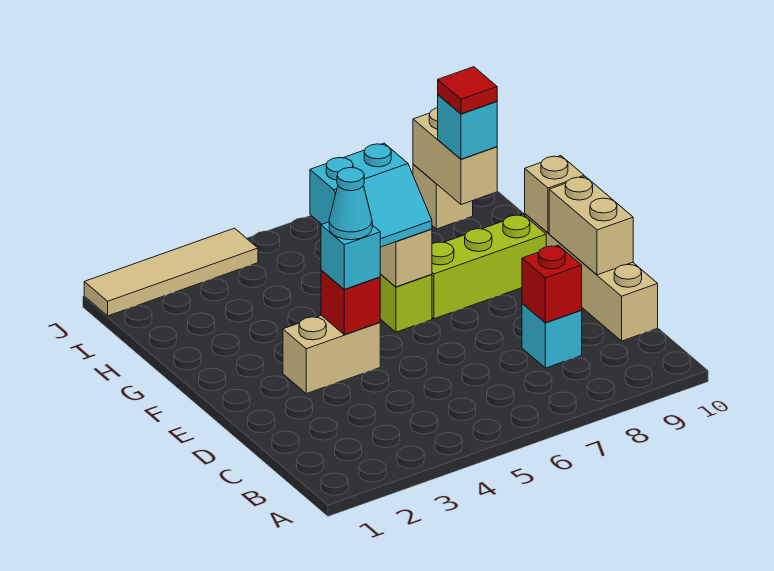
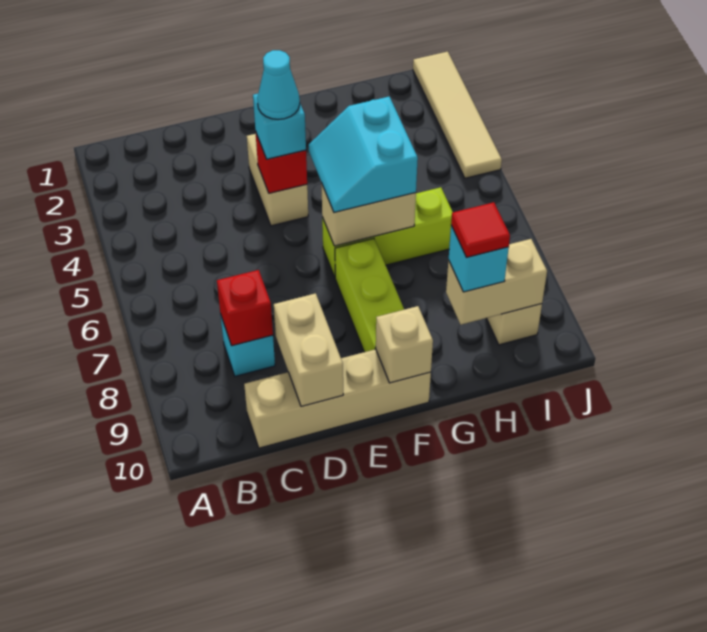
tan brick D10:E10 level 2 -> tan brick D9:D10 level 2

